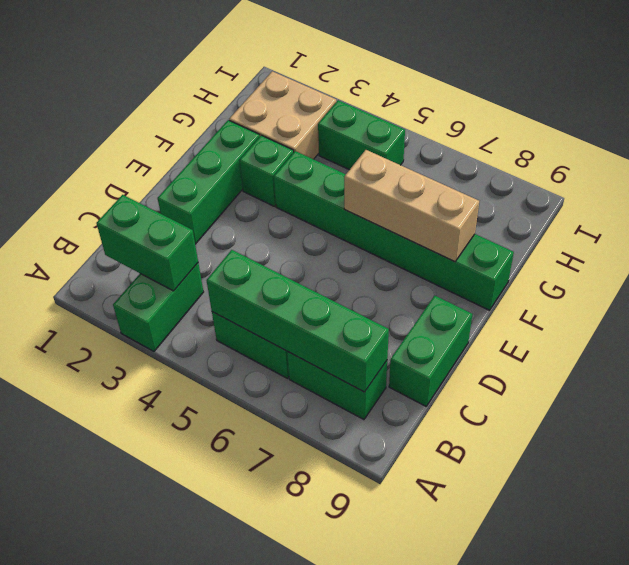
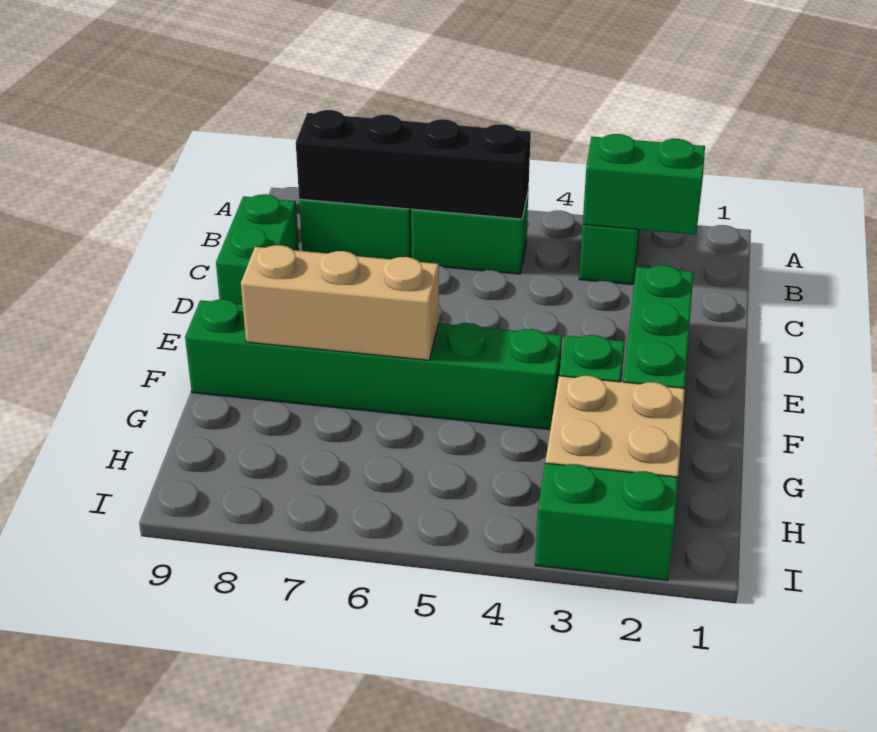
green brick B5:B8 level 2 -> black brick B5:B8 level 2
green brick H4:H5 level 1 -> green brick I2:I3 level 1

